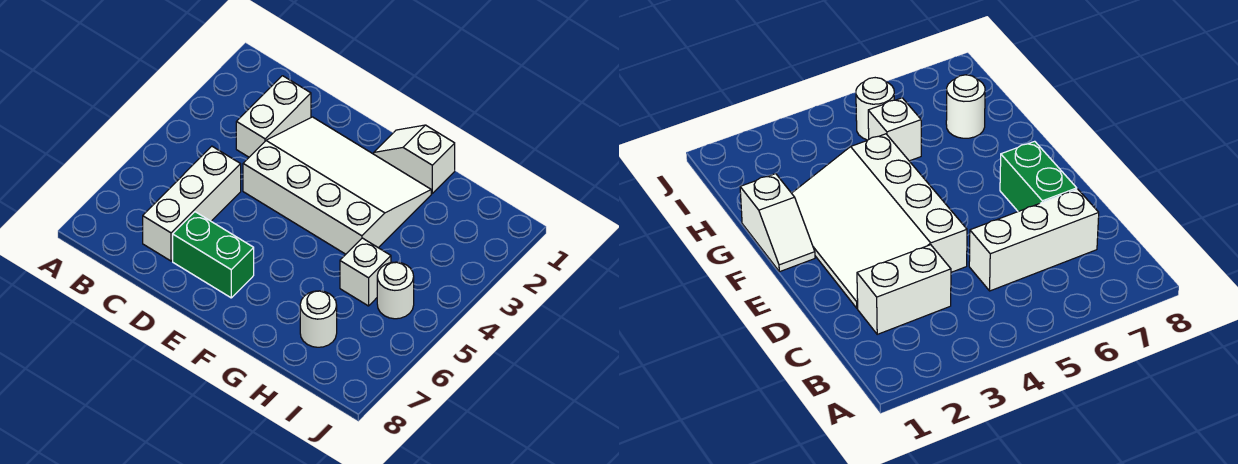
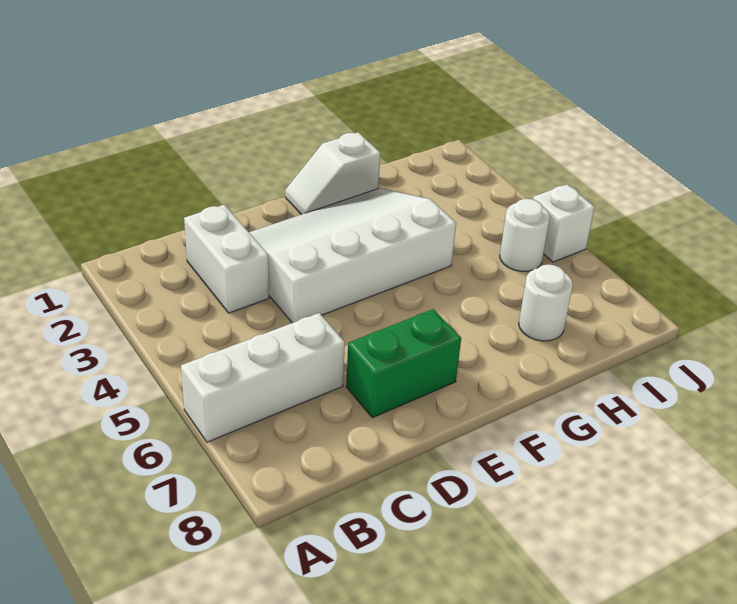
white brick C5:C7 level 1 -> white brick A6:C6 level 1
white brick H5 level 1 -> white brick J5 level 1

